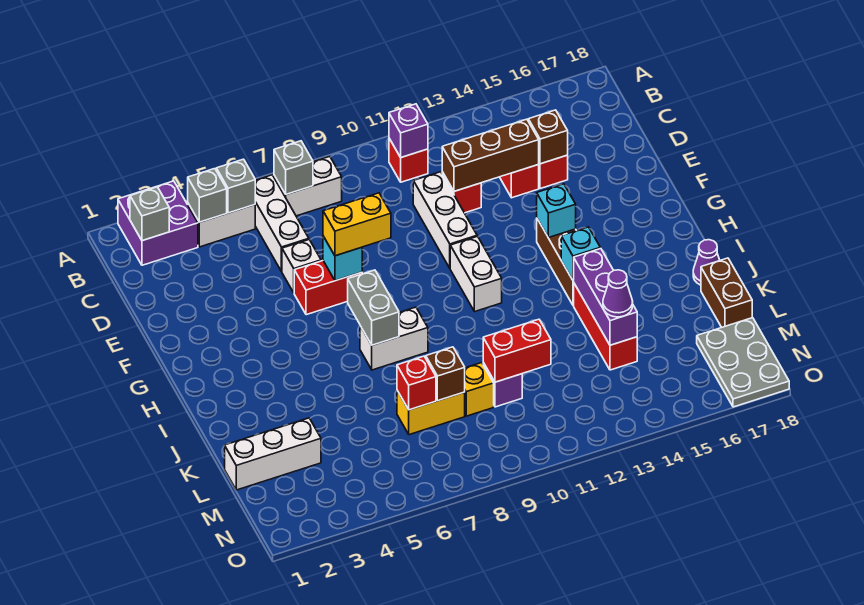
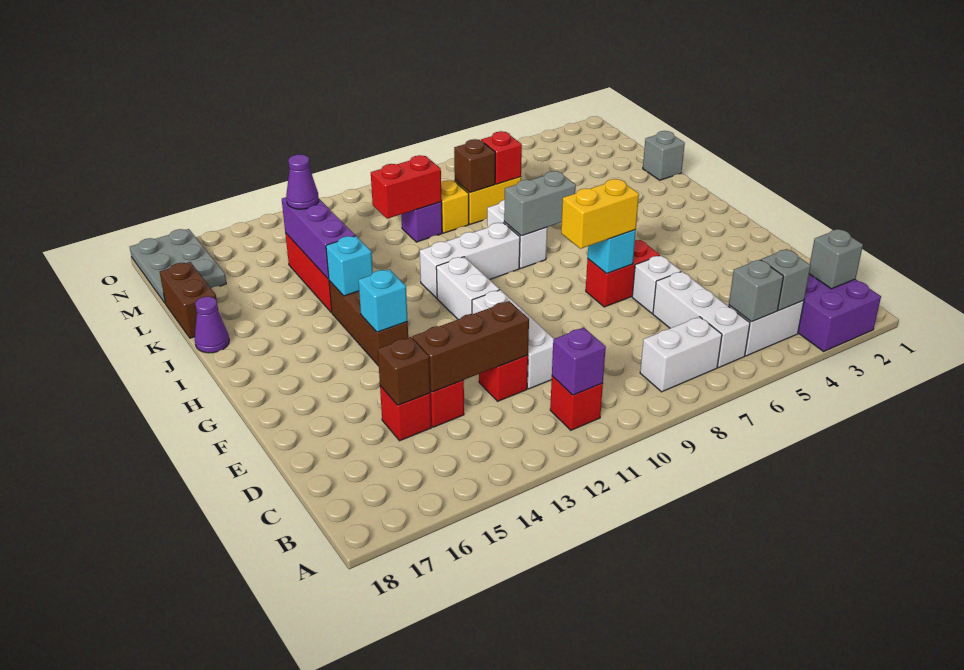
grey brick B7 level 2 -> grey brick K1 level 1
grey brick H7:I7 level 2 -> grey brick I7:I8 level 2
white brick I7:I8 level 1 -> white brick I8:J8 level 1
white brick L1:L3 level 1 -> white brick I9:I11 level 1

